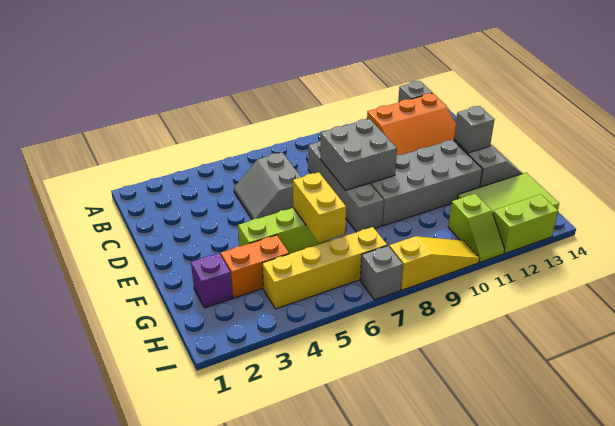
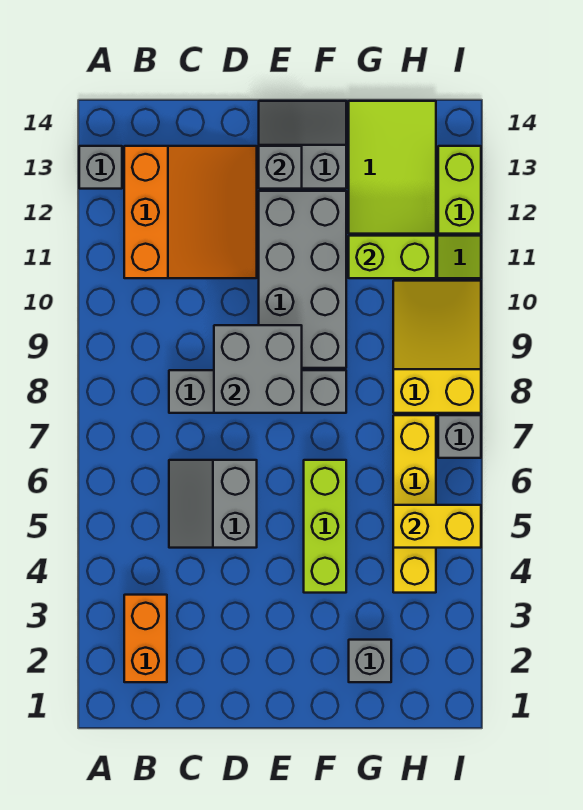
grey slope C5:D6 level 1 top 6 -> grey slope C5:D6 level 1 top D
yellow brick F6:G6 level 2 -> yellow brick H5:I5 level 2
purple brick G2 level 1 -> grey brick G2 level 1
orange brick G3:G4 level 1 -> orange brick B2:B3 level 1
none -> lime brick G11:H11 level 2
yellow slope I8:I10 level 1 top 8 -> yellow slope H8:I10 level 1 top 8

